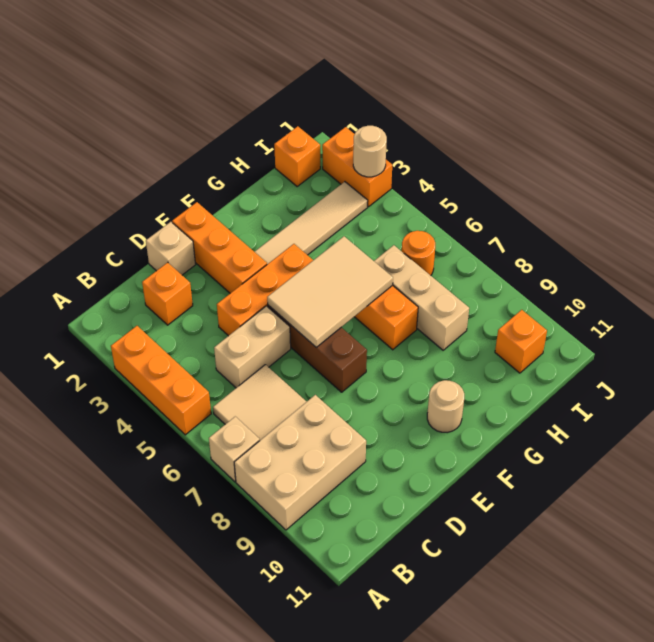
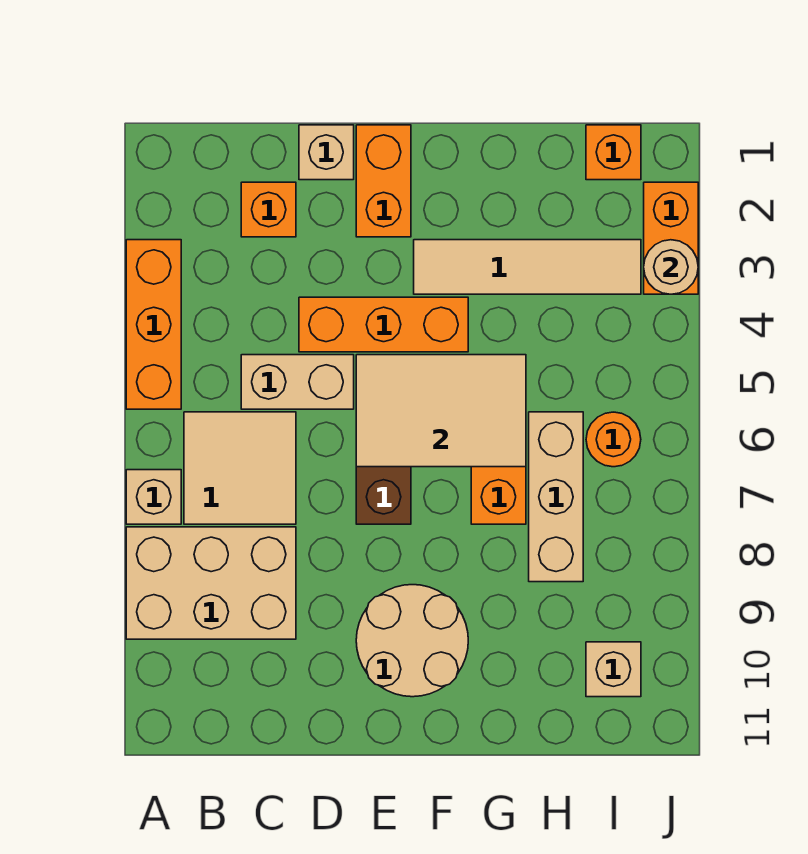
orange brick E1:E3 level 1 -> orange brick E1:E2 level 1
tan round brick F10 level 1 -> tan round brick E9:F10 level 1
orange brick I10 level 1 -> tan brick I10 level 1

